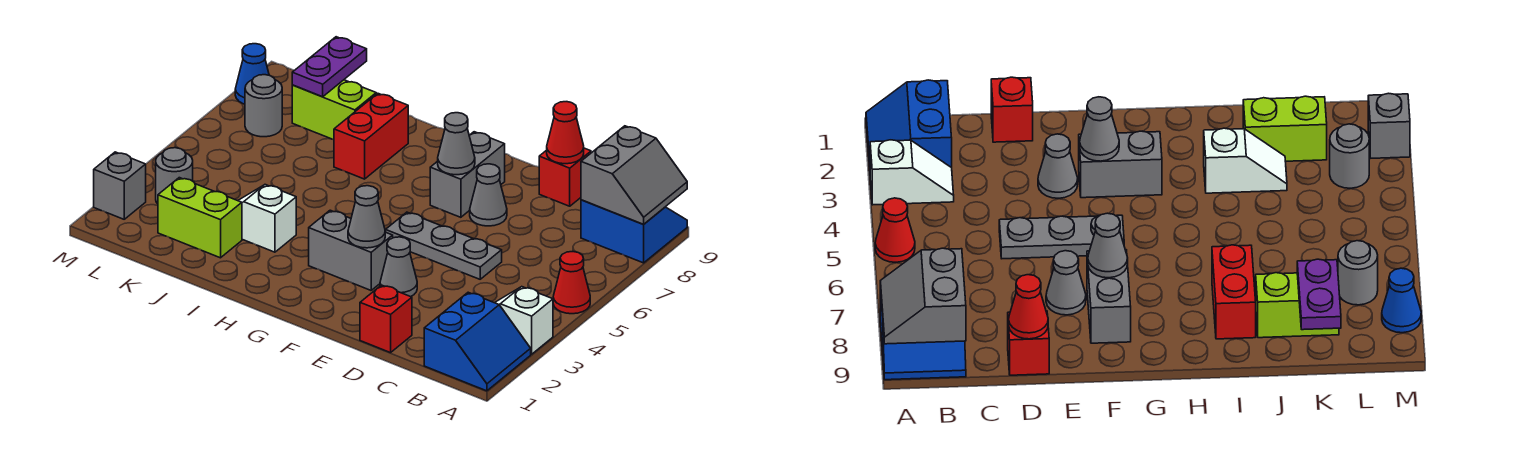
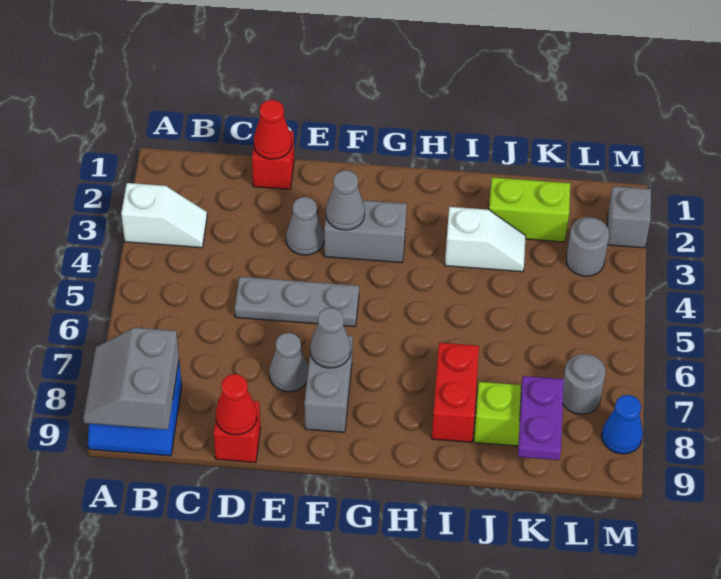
blue slope A1:B2 level 1 top B -> none
red cone A5 level 1 -> red cone D1 level 2

